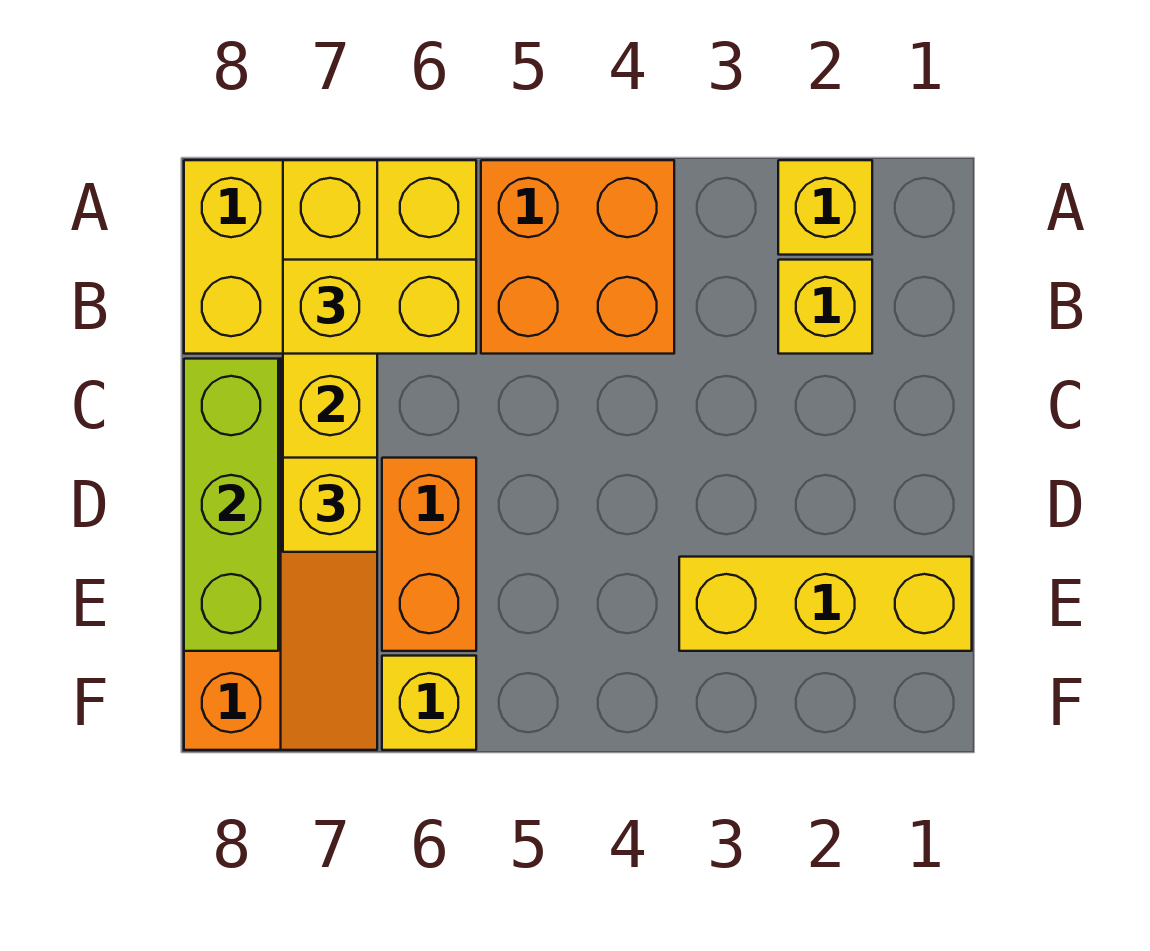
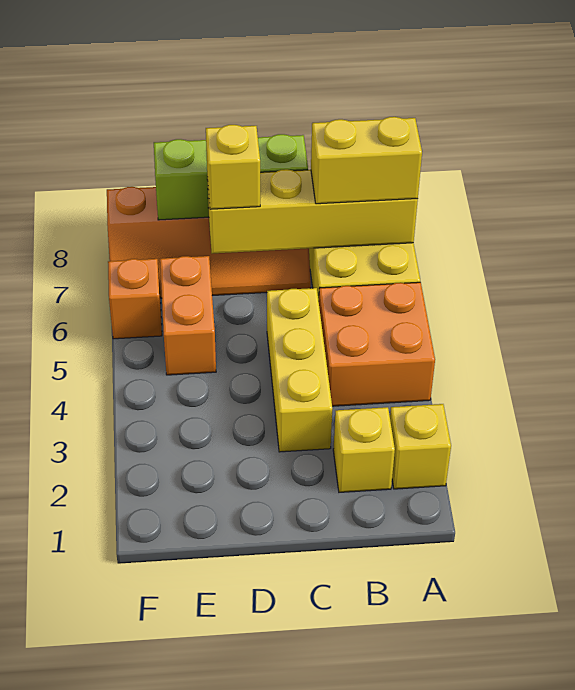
yellow brick B6:B7 level 3 -> yellow brick A7:B7 level 3
orange brick D6:E6 level 1 -> orange brick E5:E6 level 1
yellow brick E1:E3 level 1 -> yellow brick C3:C5 level 1
yellow brick F6 level 1 -> orange brick F6 level 1

